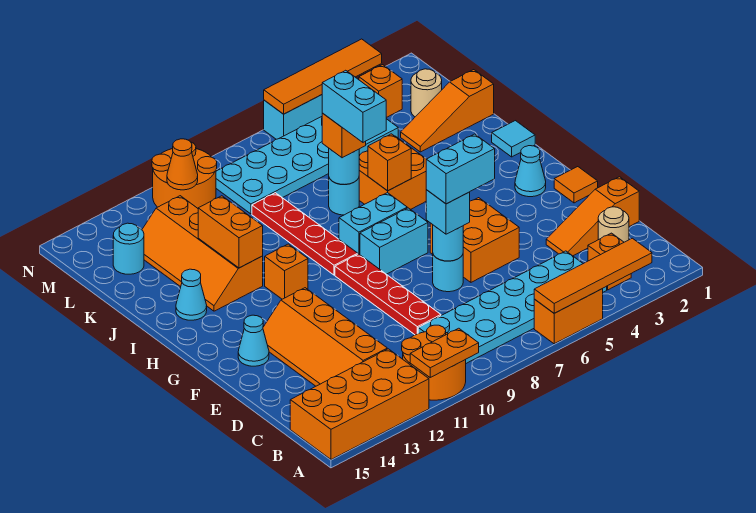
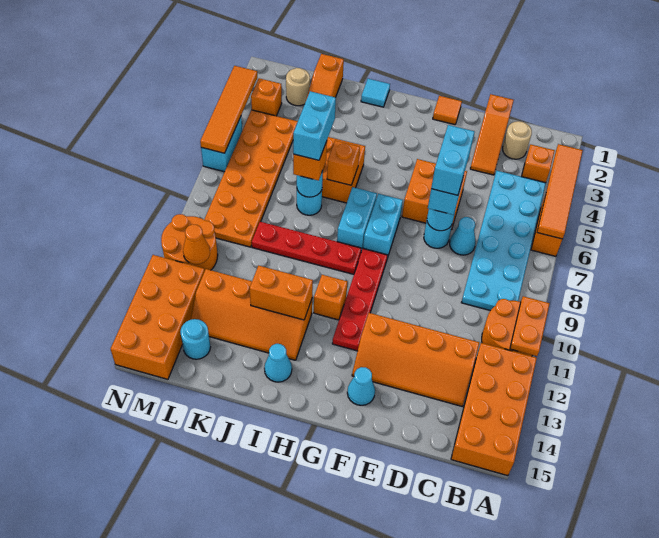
red plate D9:G9 level 1 -> red plate G9:G12 level 1
cyan cone G2 level 1 -> cyan cone D7 level 1
cyan brick I7:J7 level 4 -> cyan brick J6:J7 level 4
cyan plate L4:M9 level 1 -> orange plate L4:M9 level 1
none -> orange brick M12:N15 level 1

